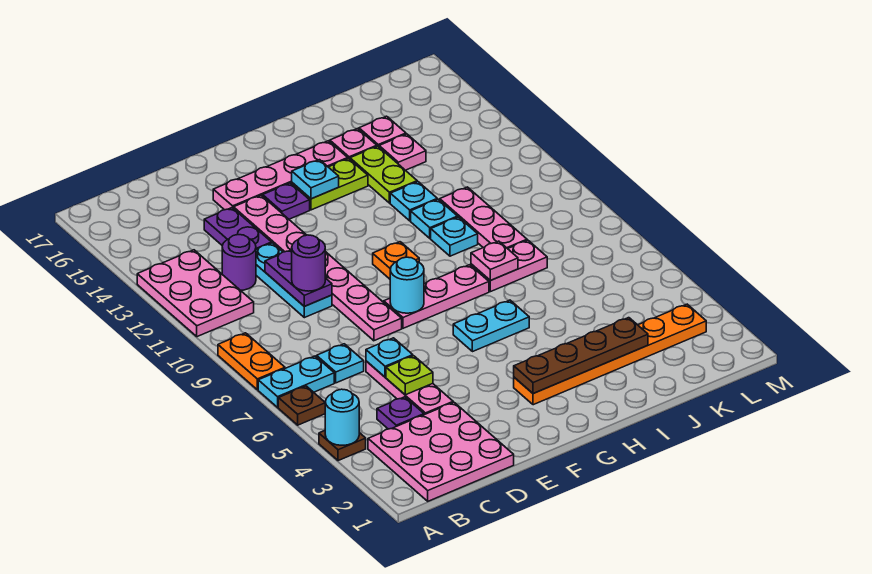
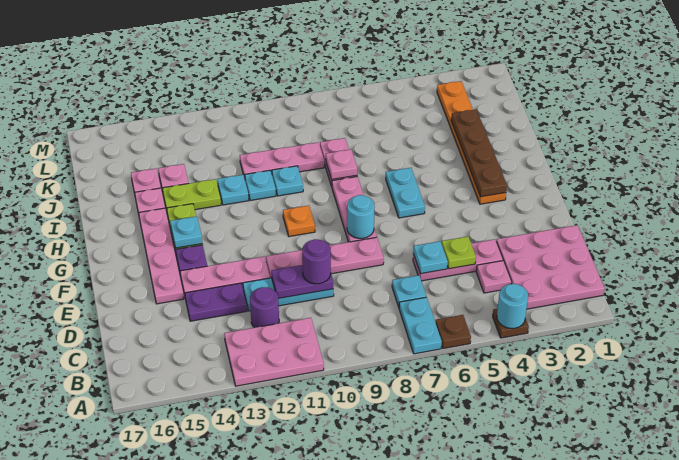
orange plate A8:A9 level 1 -> none
purple plate C4 level 1 -> pink plate C4 level 1

